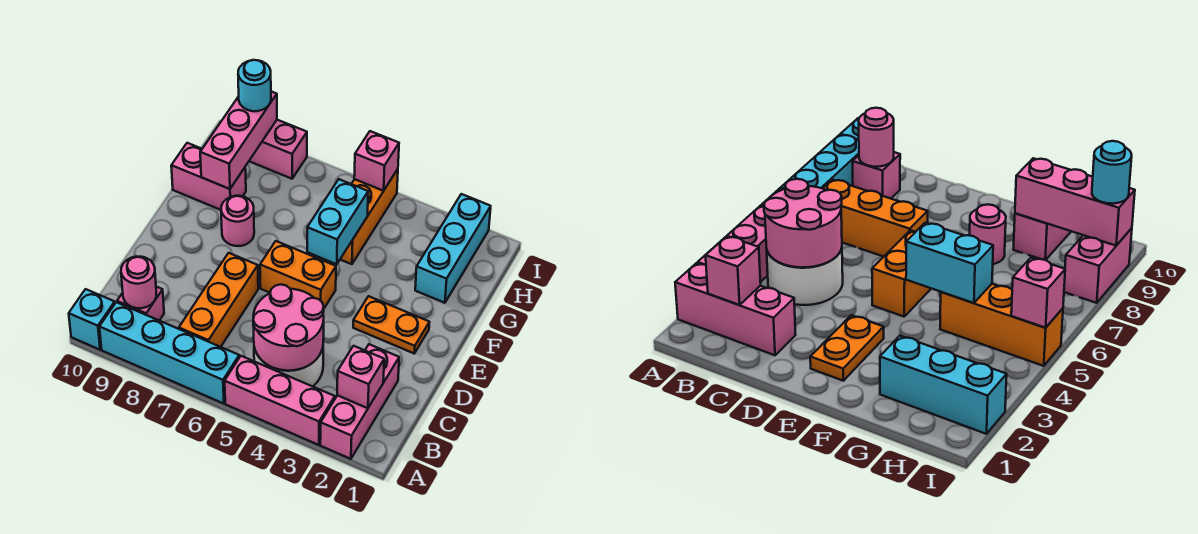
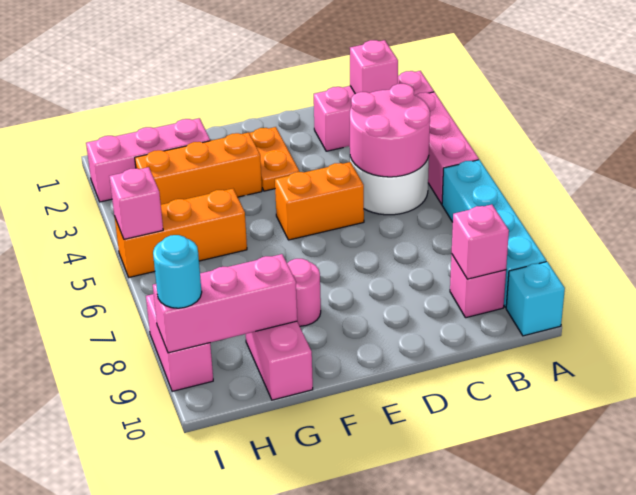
orange brick B7:D7 level 1 -> orange brick F3:H3 level 1
pink round brick B9 level 2 -> pink brick B9 level 2
orange brick E5:E6 level 1 -> orange brick D5:E5 level 1
cyan brick F5:G5 level 2 -> none
cyan brick G2:I2 level 1 -> pink brick G2:I2 level 1

